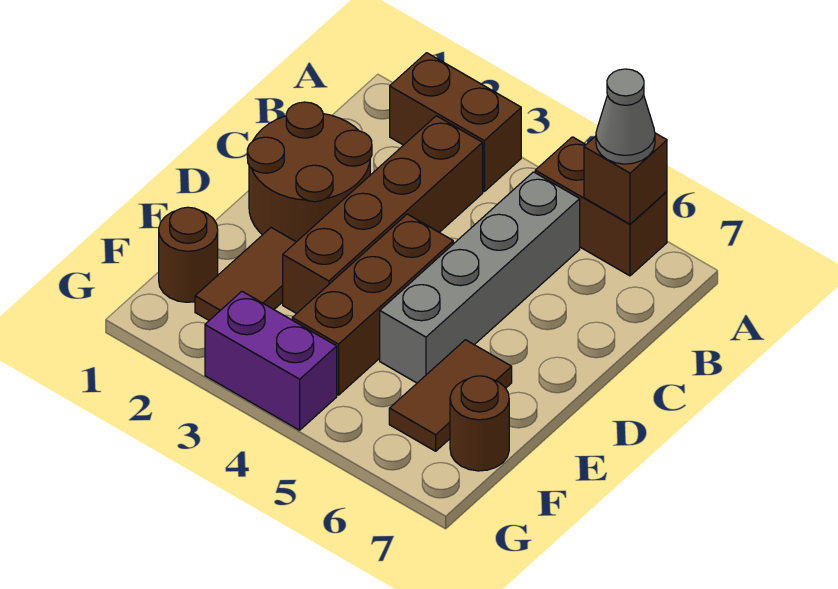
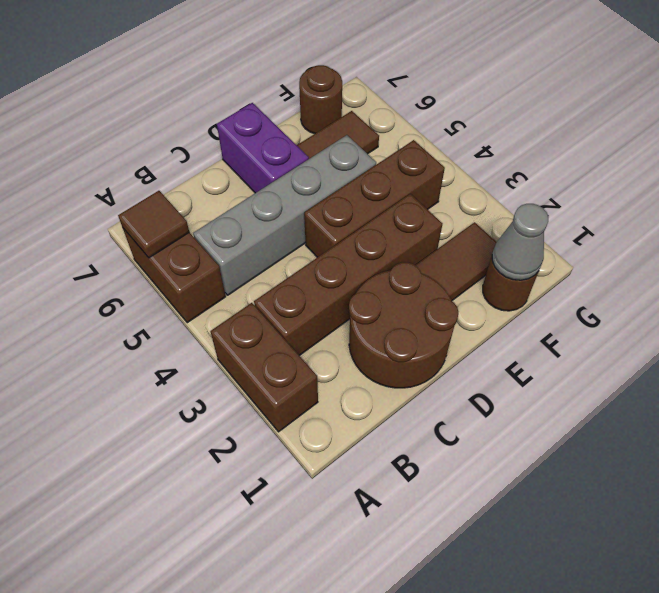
brown brick A6 level 2 -> brown tile A6 level 2
grey cone A6 level 3 -> grey cone F1 level 2
purple brick G3:G4 level 1 -> purple brick D6:D7 level 1

